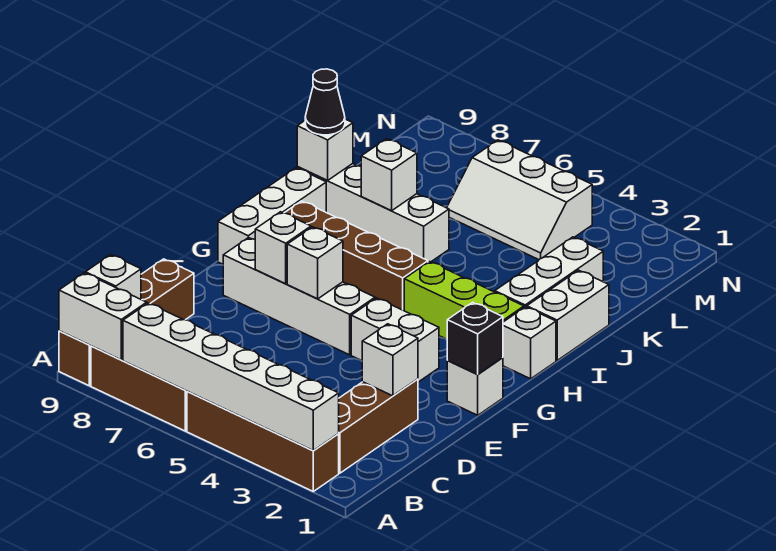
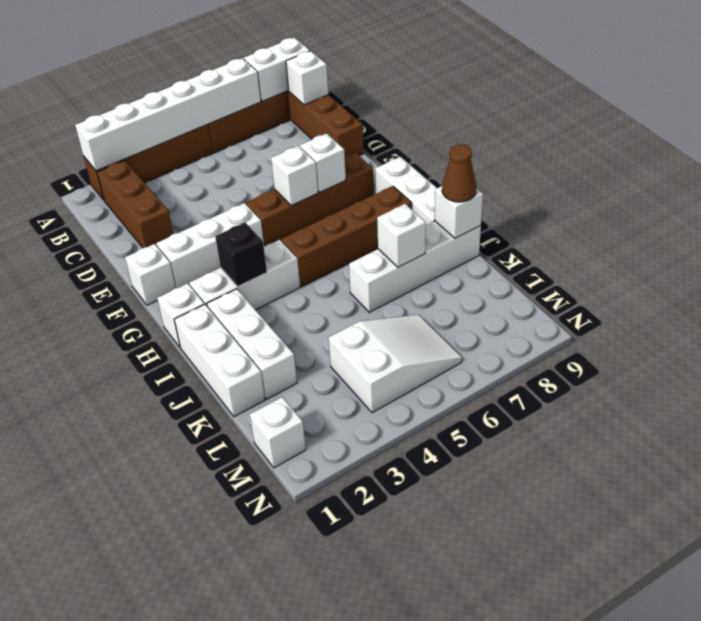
white brick D2 level 2 -> white brick M1 level 1
black brick F1 level 2 -> black brick H3 level 2
white brick F3:F4 level 1 -> white brick F2:F4 level 1
white brick F5:F8 level 1 -> brown brick F5:F8 level 1
lime brick H2:H4 level 1 -> white brick H2:H4 level 1
white brick I1:J1 level 1 -> white brick I1:K1 level 1
black cone J9 level 3 -> brown cone J9 level 3
white slope L4:M6 level 1 top M -> white slope L4:M6 level 1 top 4

